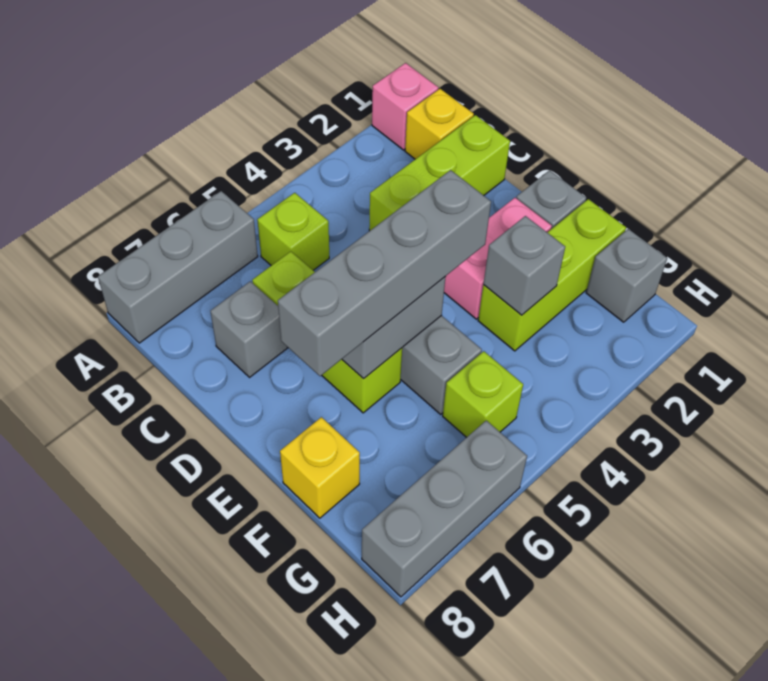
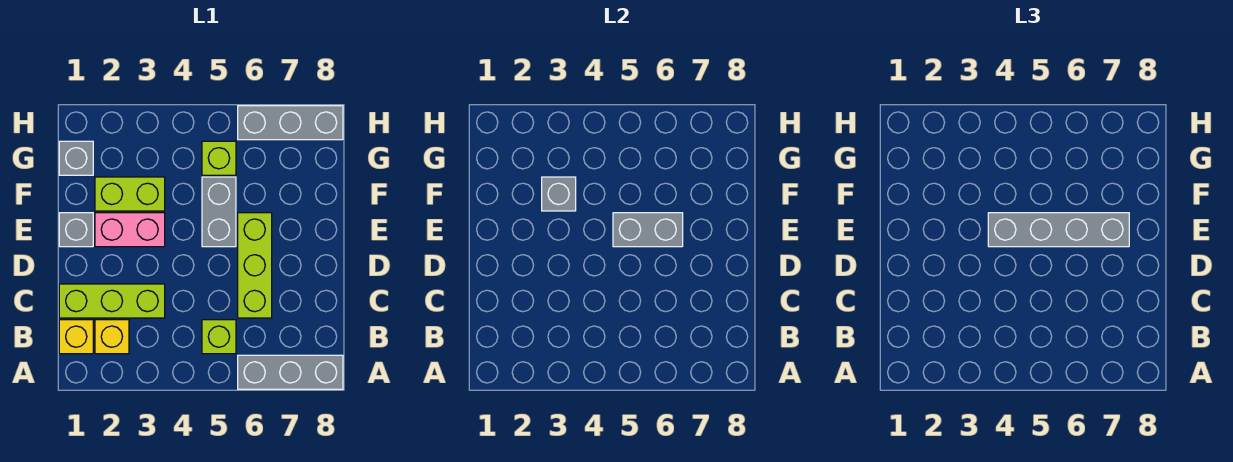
pink brick A1 level 1 -> none
grey brick C7 level 1 -> none
lime brick F1:F3 level 1 -> lime brick F2:F3 level 1
yellow brick F8 level 1 -> yellow brick B2 level 1

